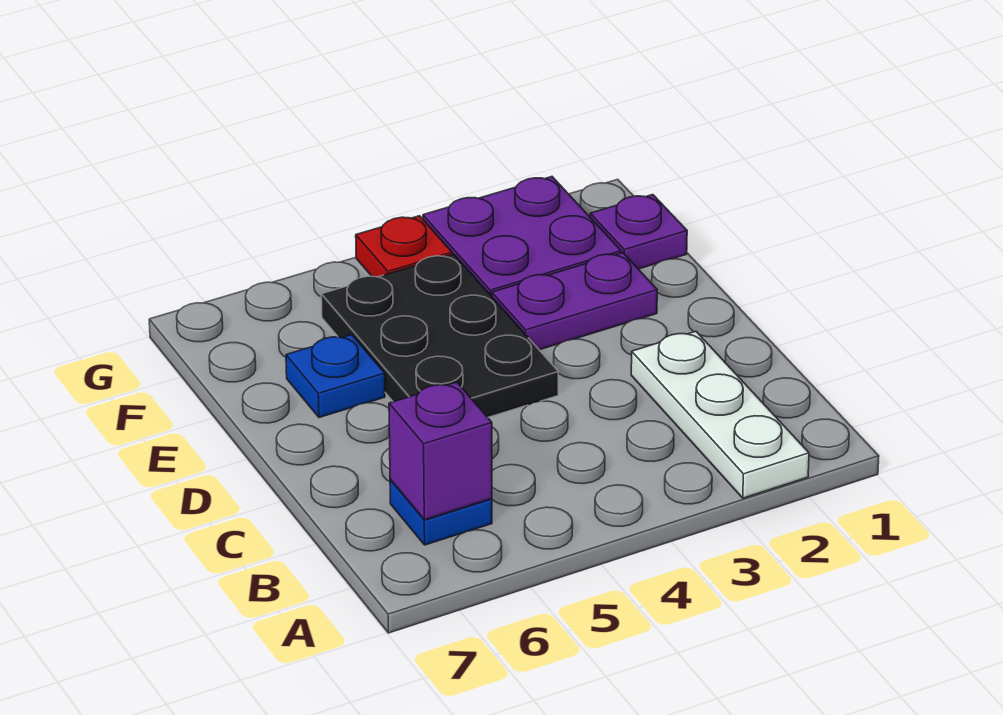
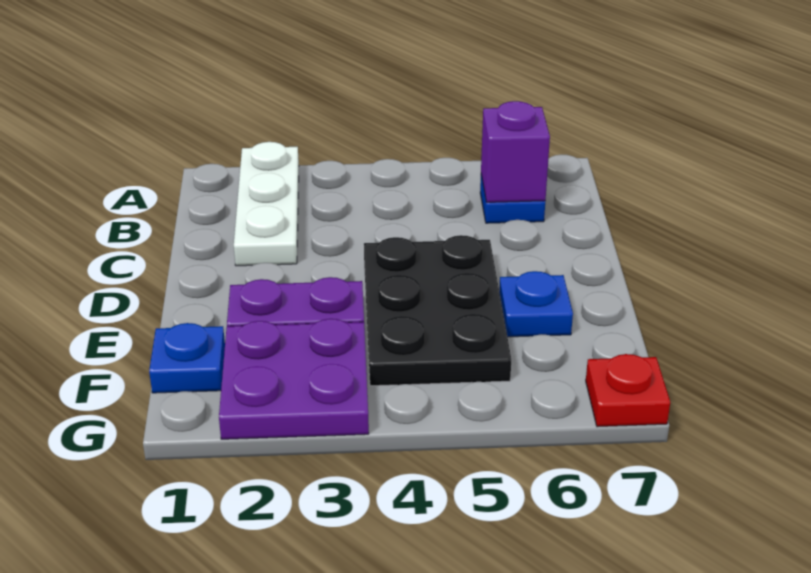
purple plate F1 level 1 -> blue plate F1 level 1
red plate G4 level 1 -> red plate G7 level 1

